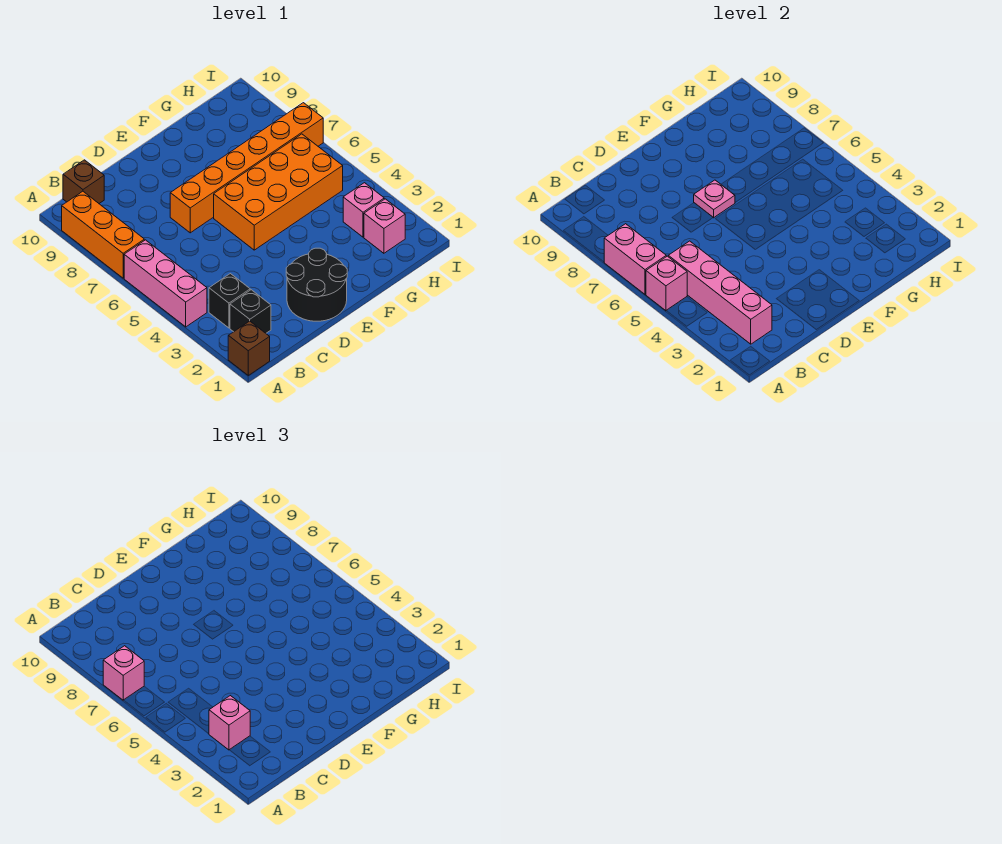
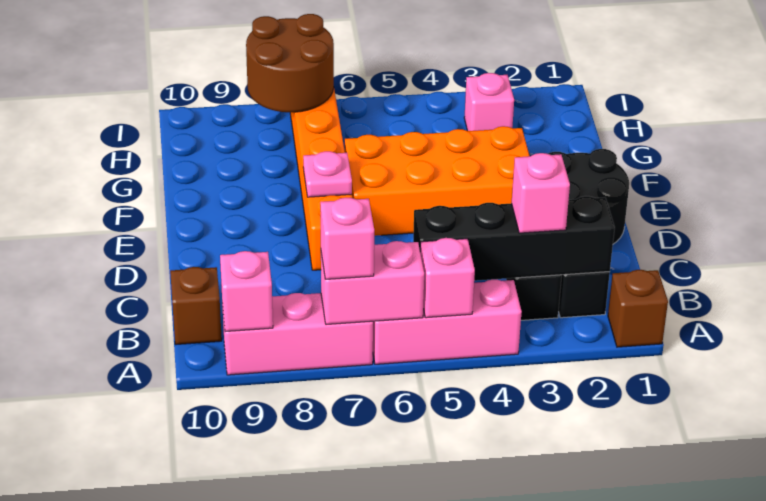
orange brick A7:A9 level 1 -> pink brick A7:A9 level 1
pink brick B2:B5 level 2 -> black brick B2:B5 level 2
orange brick E5:H6 level 1 -> orange brick E3:F6 level 1
pink brick H2 level 1 -> pink brick A9 level 2
none -> brown round brick H7:I8 level 2

